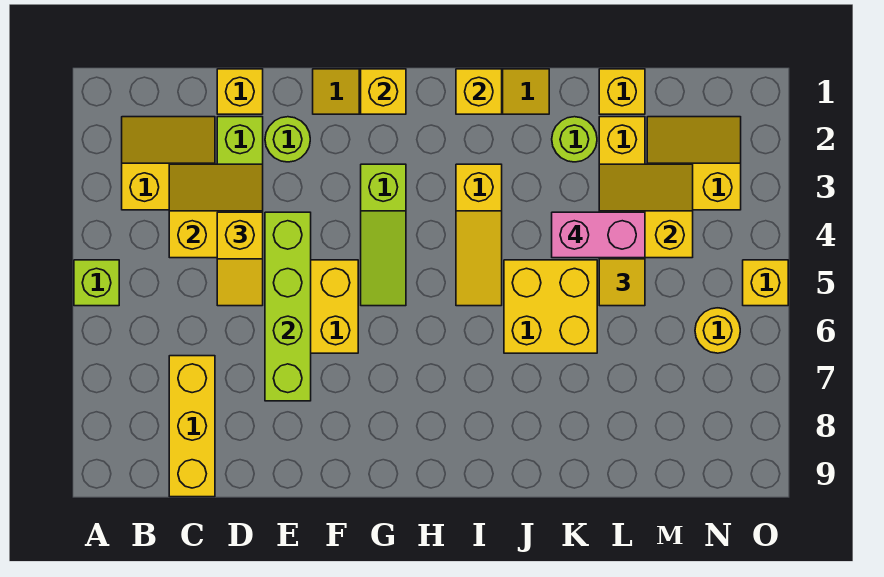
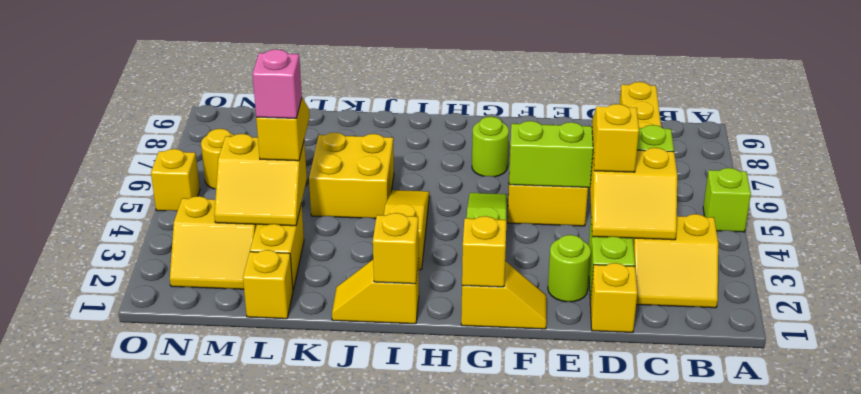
lime brick E4:E7 level 2 -> lime brick C5:F5 level 2
lime round brick K2 level 1 -> lime round brick G7 level 1
pink brick K4:L4 level 4 -> pink brick L4 level 4

